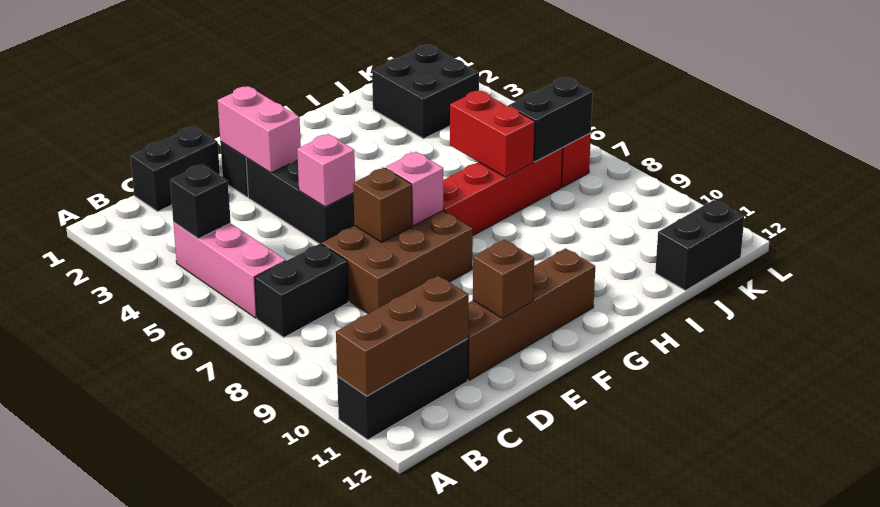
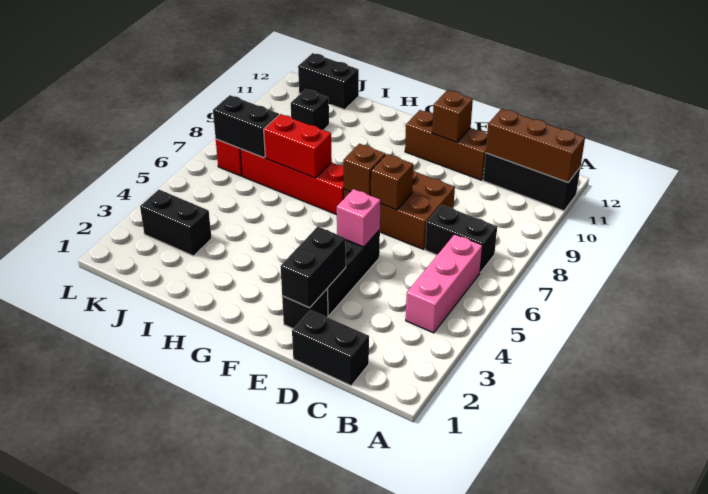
black brick B4 level 2 -> black brick J10 level 1
brown brick D11:G11 level 1 -> brown brick D11:F11 level 1
pink brick E2:E3 level 2 -> black brick E2:E3 level 2
pink brick F7 level 2 -> brown brick F7 level 2
red brick I6:I7 level 2 -> red brick H7:I7 level 2
black brick J2:K3 level 1 -> black brick J3:K3 level 1

